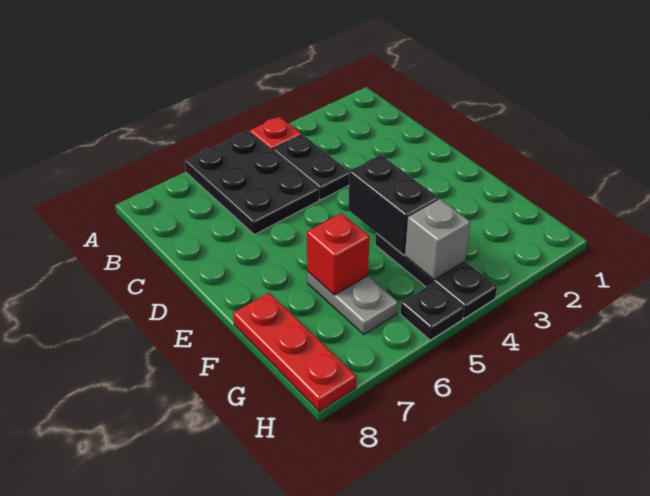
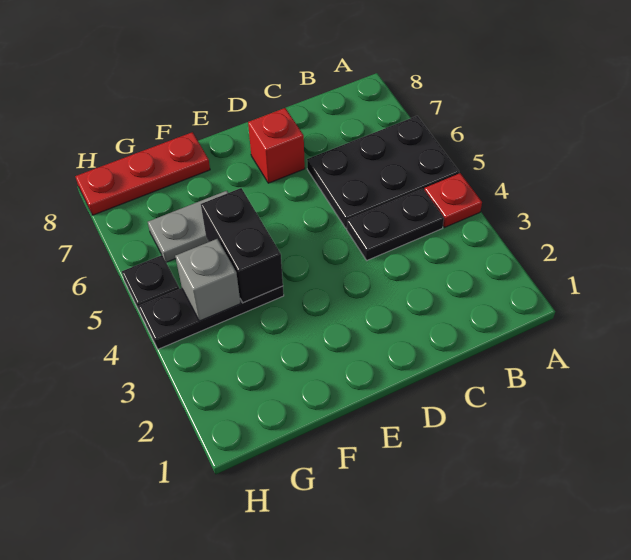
black brick E4:F4 level 2 -> black brick F4:F5 level 2
red brick F6 level 2 -> red brick D7 level 1

